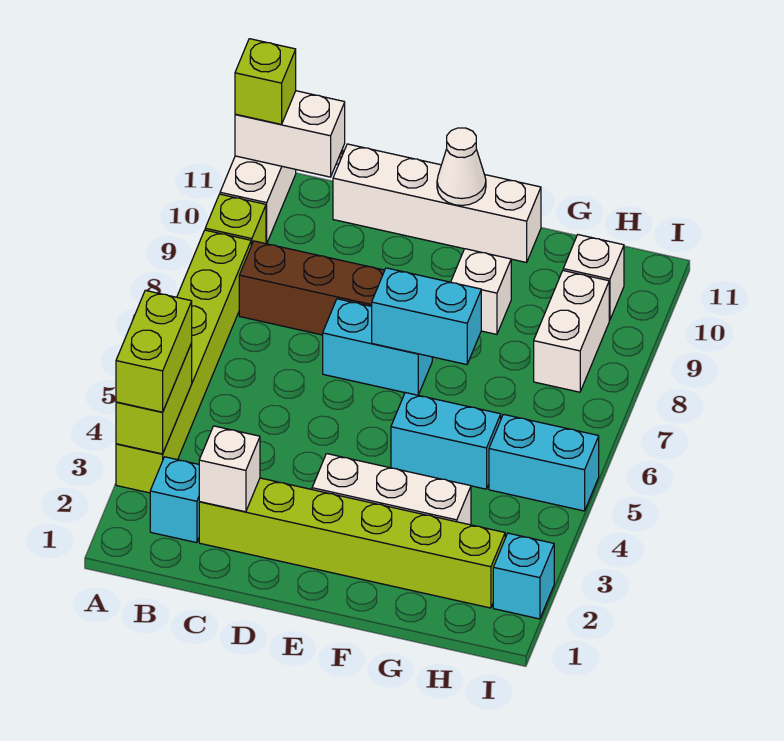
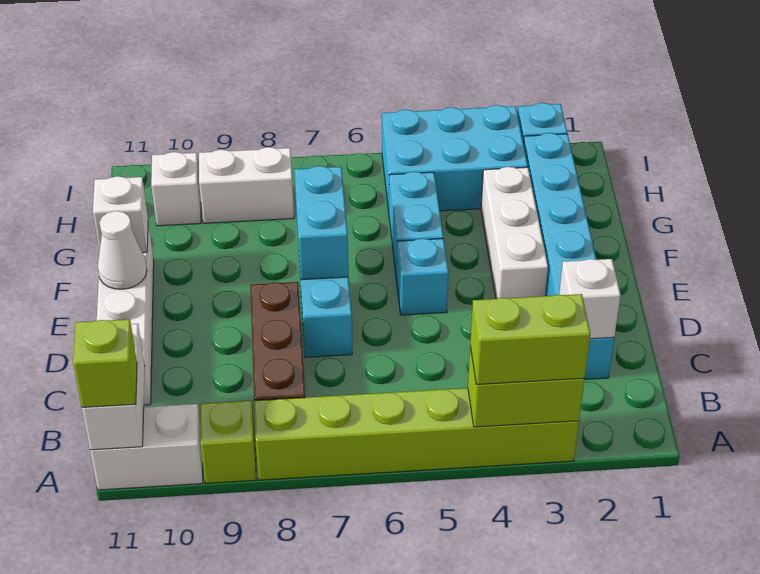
cyan brick B2 level 1 -> cyan brick E5 level 1
lime brick C2:H2 level 1 -> cyan brick C2:H2 level 1
white brick F9 level 1 -> white brick F11 level 2
cyan brick H5:I5 level 1 -> cyan brick H3:I5 level 1

